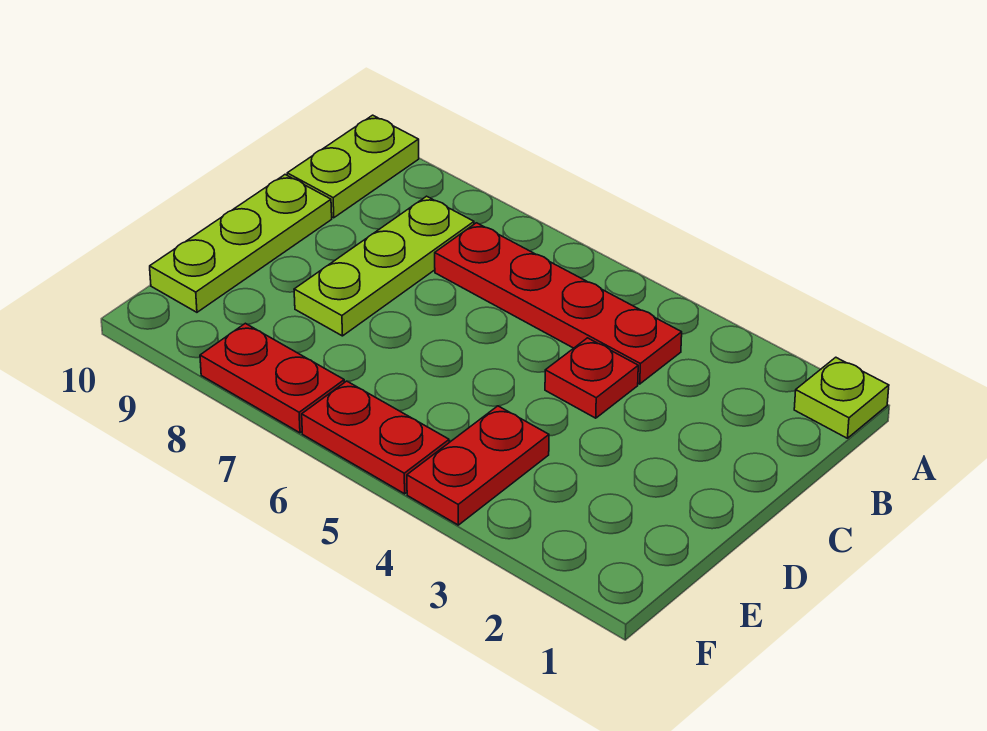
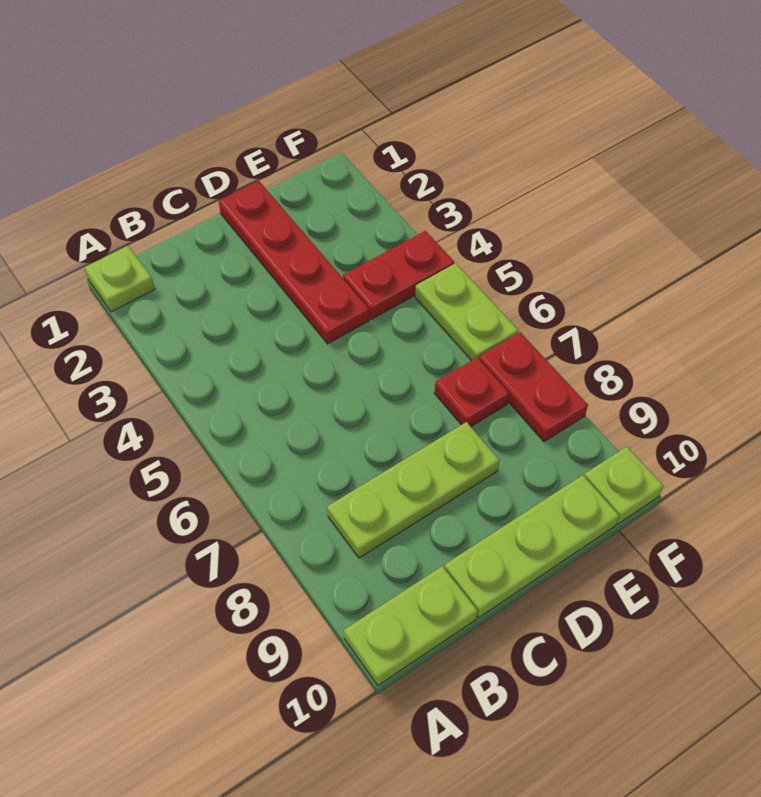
red plate B4:B7 level 1 -> red plate D1:D4 level 1
red plate C4 level 1 -> red plate E7 level 1
red plate F5:F6 level 1 -> lime plate F5:F6 level 1
none -> lime plate F10 level 1

